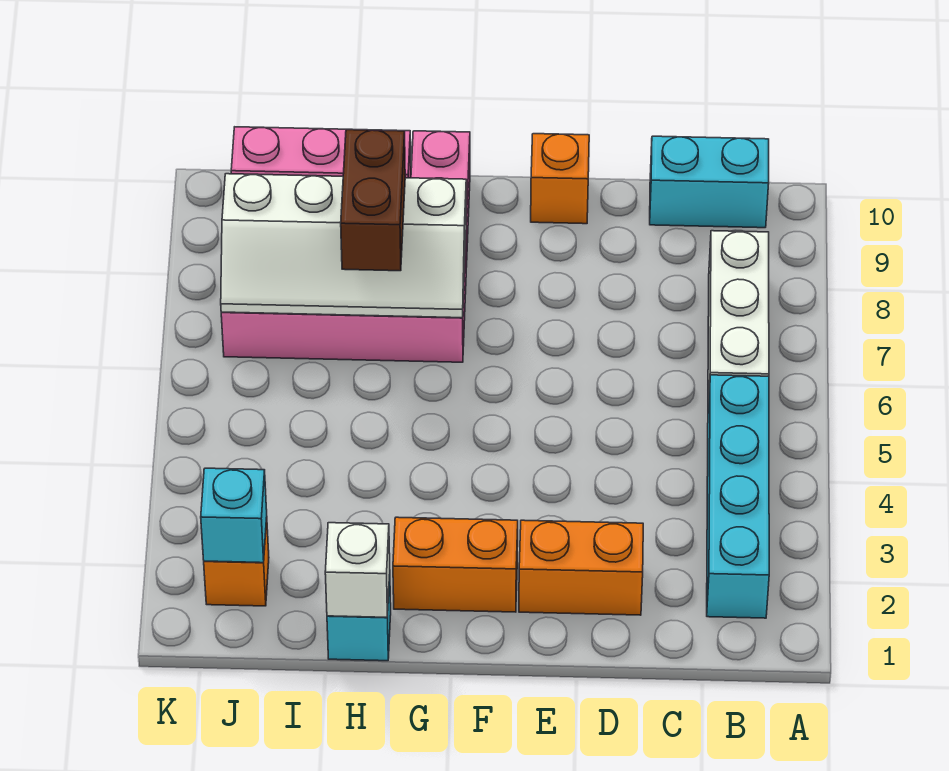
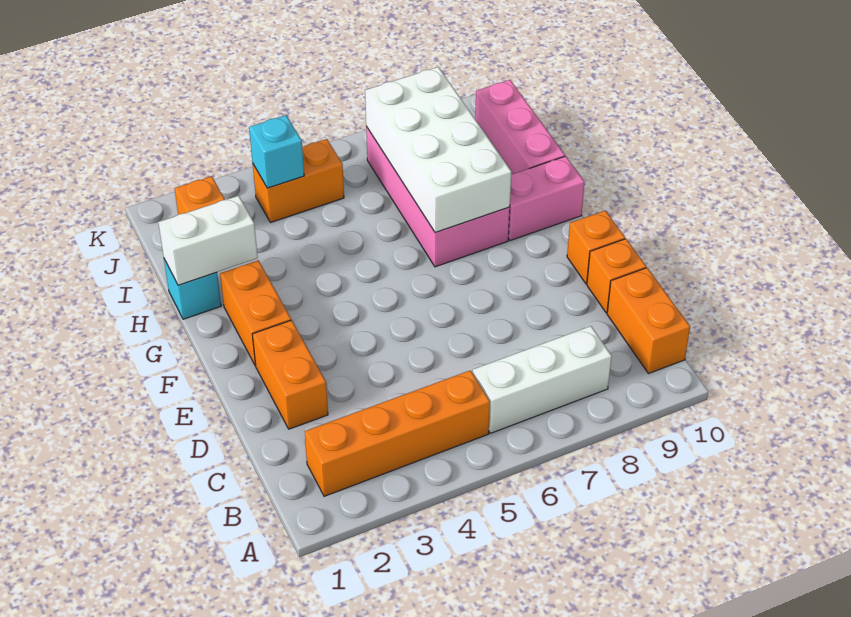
cyan brick B2:B5 level 1 -> orange brick B2:B5 level 1
cyan brick B10:C10 level 1 -> orange brick B10:C10 level 1
none -> orange brick D10 level 1
white slope G7:J8 level 2 top 8 -> white brick G7:J8 level 2
white brick H1 level 2 -> white brick H1:H2 level 2
brown brick H7:H8 level 3 -> none
cyan brick J2 level 2 -> cyan brick J4 level 2
none -> orange brick J4:J5 level 1

